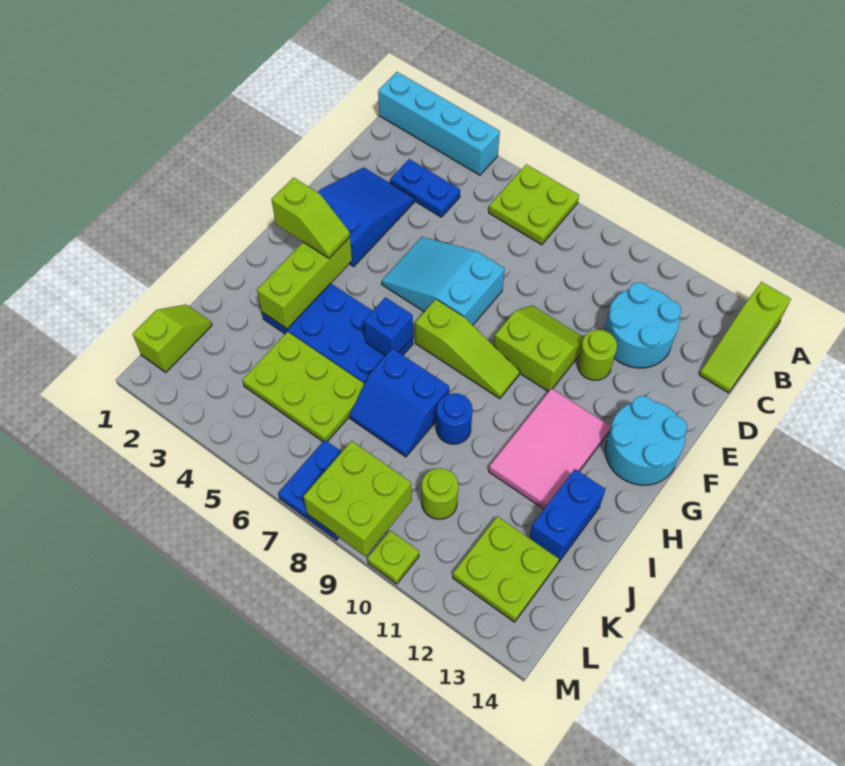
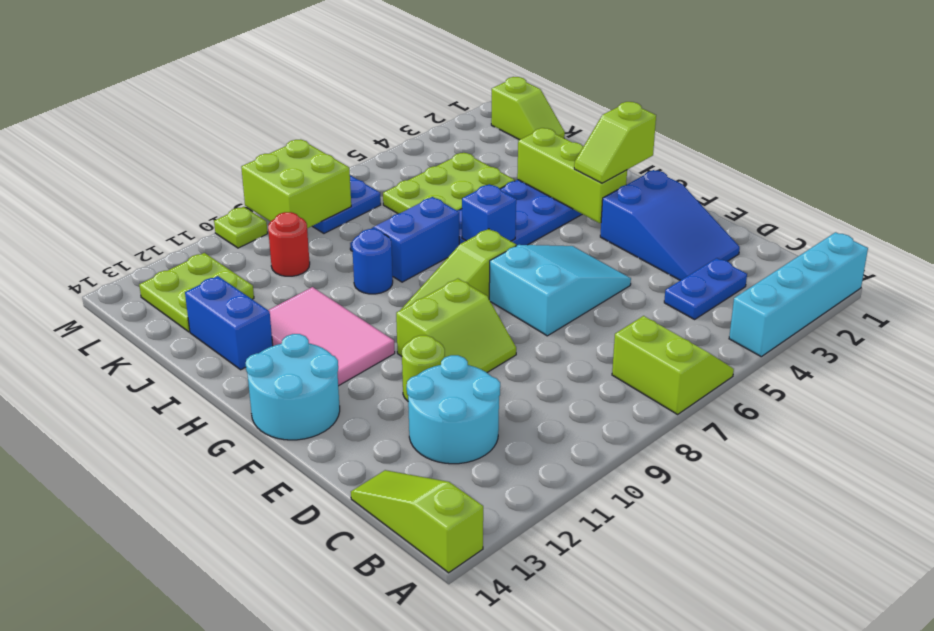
lime plate A6:B7 level 1 -> lime slope A6:B7 level 1 top 7
lime round brick K10 level 1 -> red round brick K10 level 1

